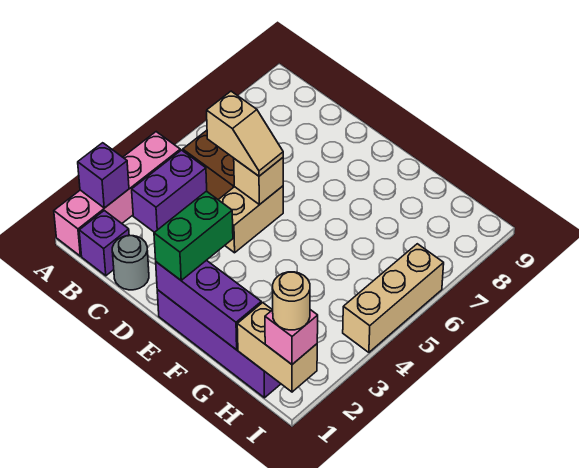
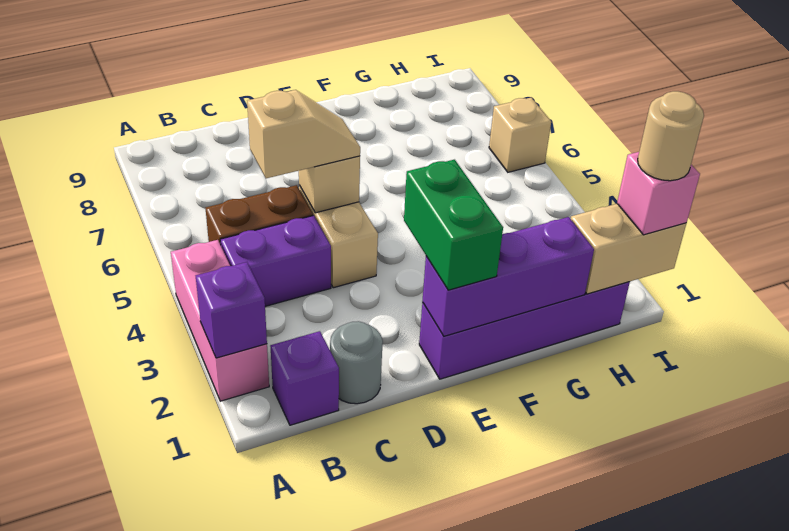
pink brick A1:A4 level 1 -> pink brick A2:A4 level 1
purple brick B3:B4 level 1 -> purple brick B4:C4 level 1
tan brick I4:I6 level 1 -> tan brick I6 level 1

